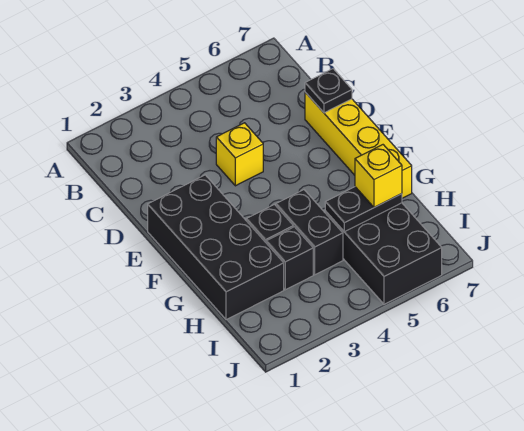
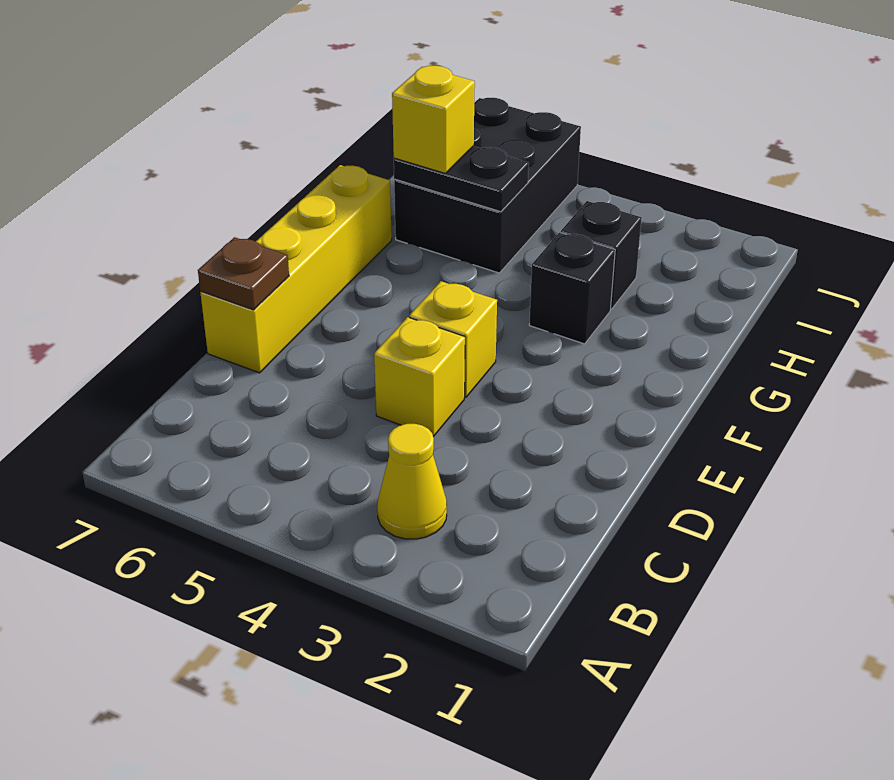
none -> yellow cone B3 level 1
black plate D7 level 2 -> brown plate D7 level 2
black brick E1:H2 level 1 -> none
none -> yellow brick E4 level 1
black brick G4:H4 level 1 -> none

